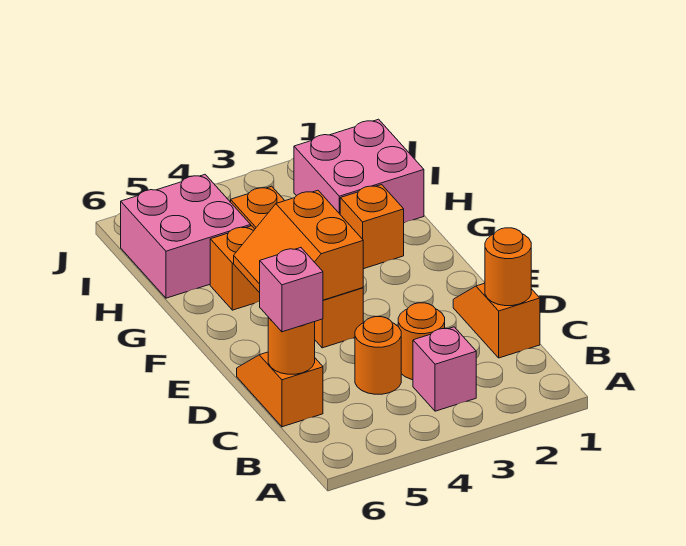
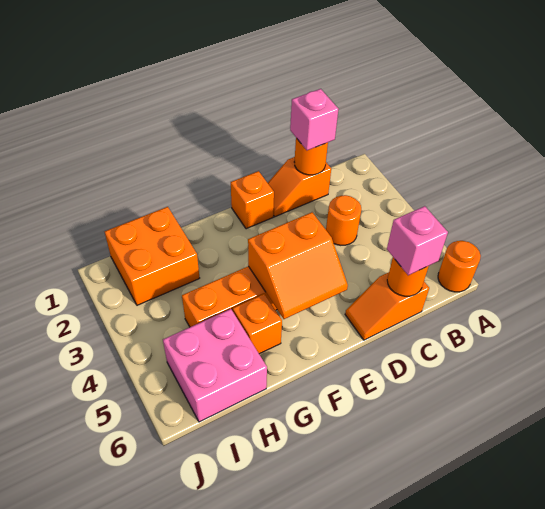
pink brick B3 level 1 -> pink brick C1 level 3
orange round brick C4 level 1 -> orange round brick A6 level 1
orange brick G2 level 1 -> orange brick E1 level 1
pink brick H1:I2 level 1 -> orange brick H1:I2 level 1

